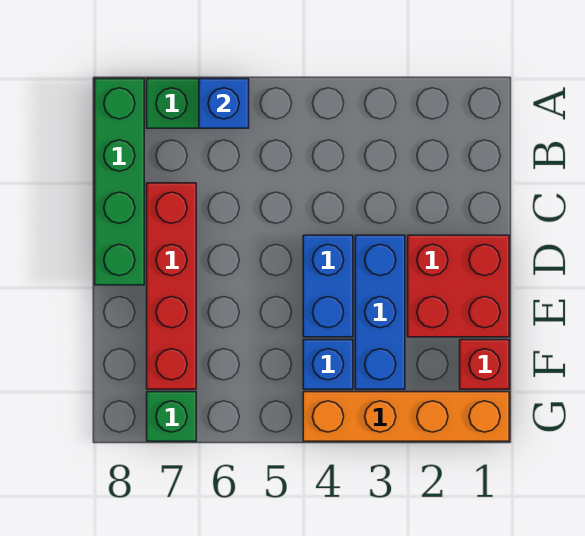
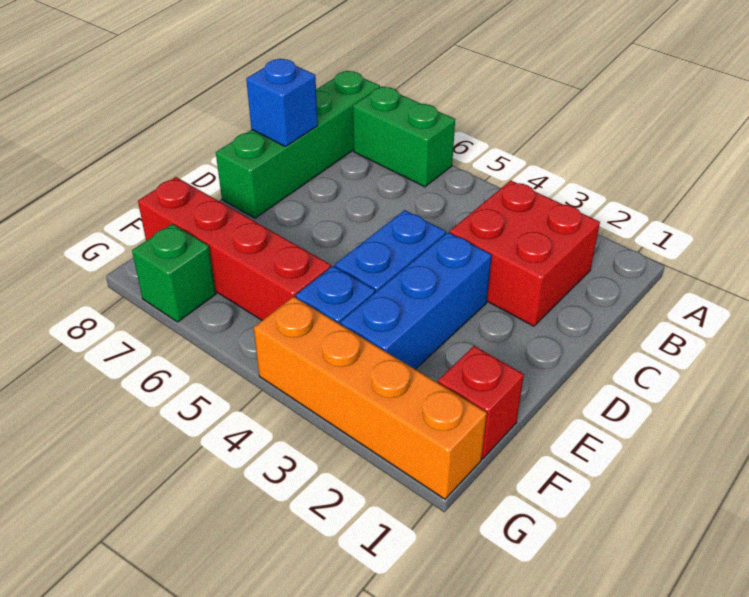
blue brick A6 level 2 -> blue brick C8 level 2
red brick C7:F7 level 1 -> red brick F5:F8 level 1
red brick D1:E2 level 1 -> red brick B2:C3 level 1

